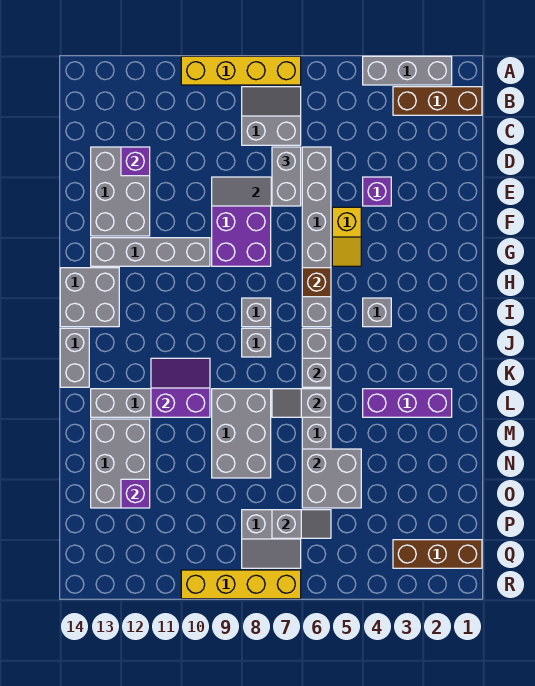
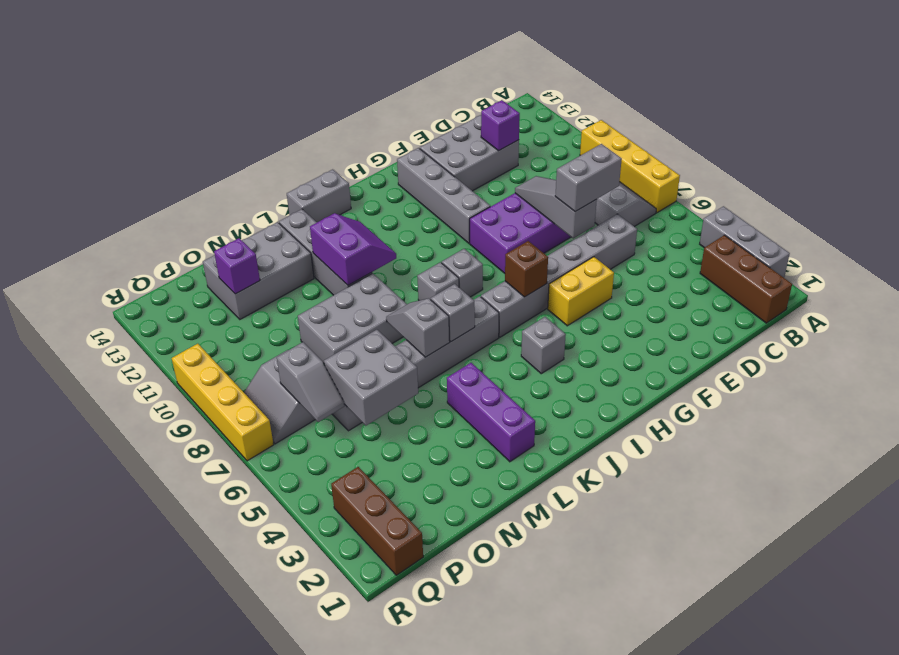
purple brick E4 level 1 -> none
yellow slope F5:G5 level 1 top F -> yellow brick F5:G5 level 1
grey brick H13:I14 level 1 -> none

